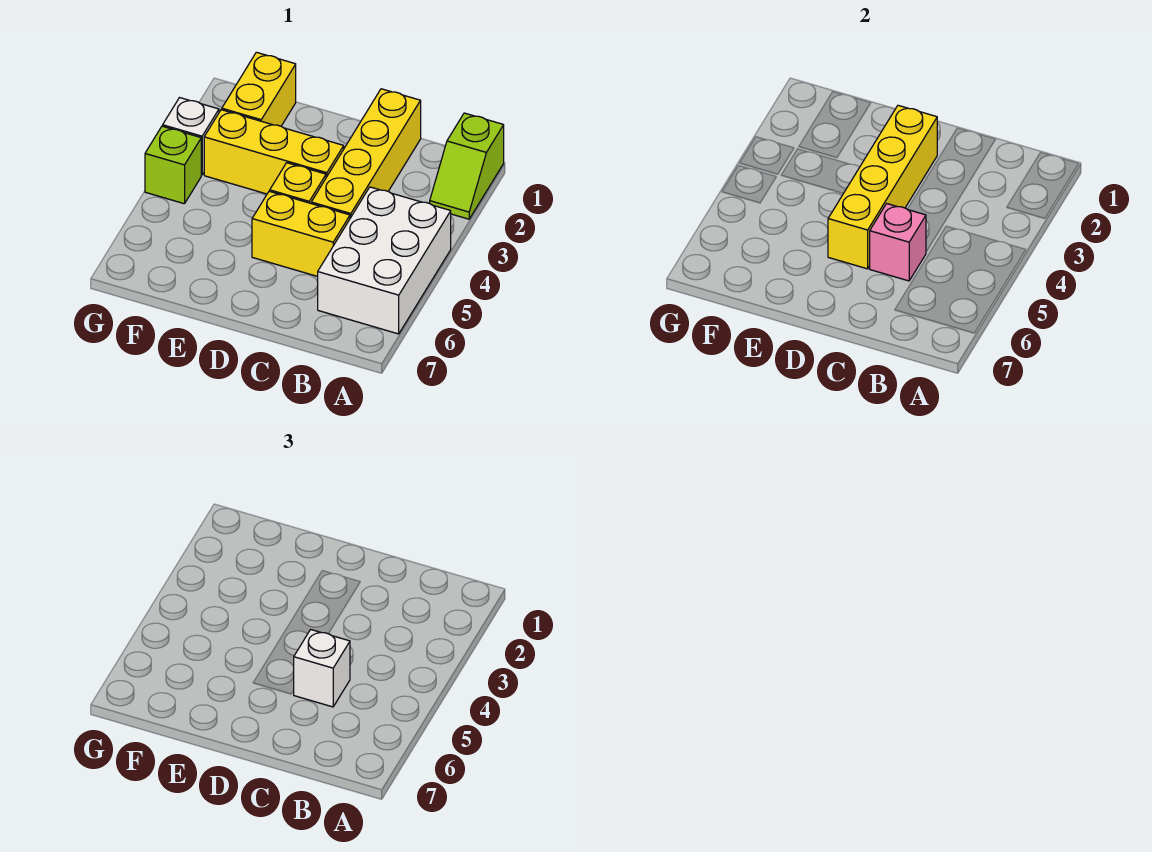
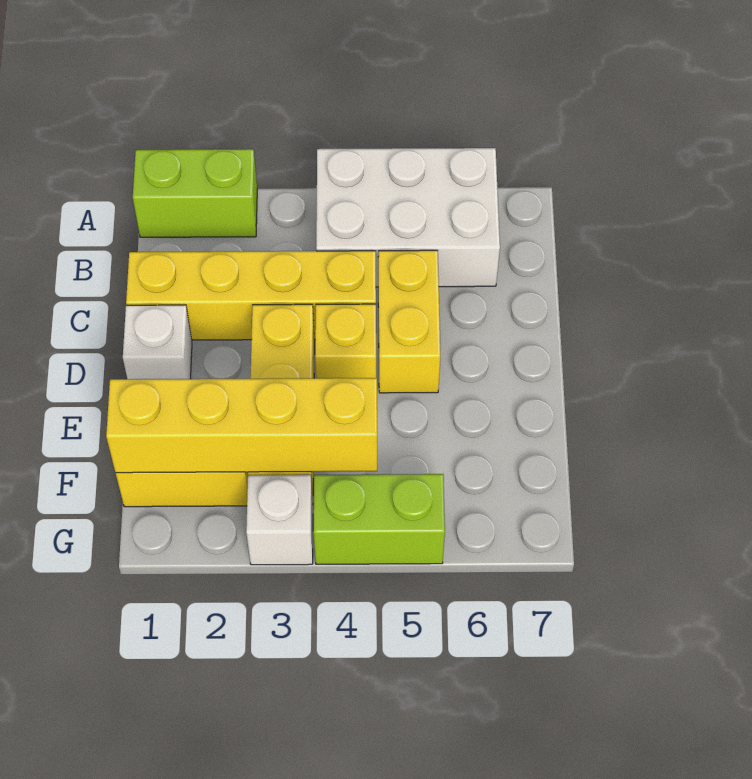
lime slope A1:A2 level 1 top 1 -> lime brick A1:A2 level 1
pink brick C5 level 2 -> none
white brick C5 level 3 -> white brick D1 level 1
yellow brick D2:D5 level 2 -> yellow brick F1:F4 level 2
lime brick G4 level 1 -> lime brick G4:G5 level 1

